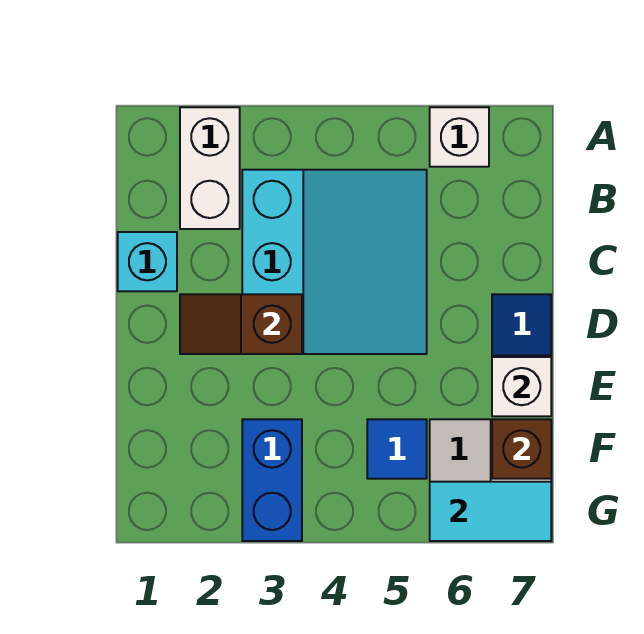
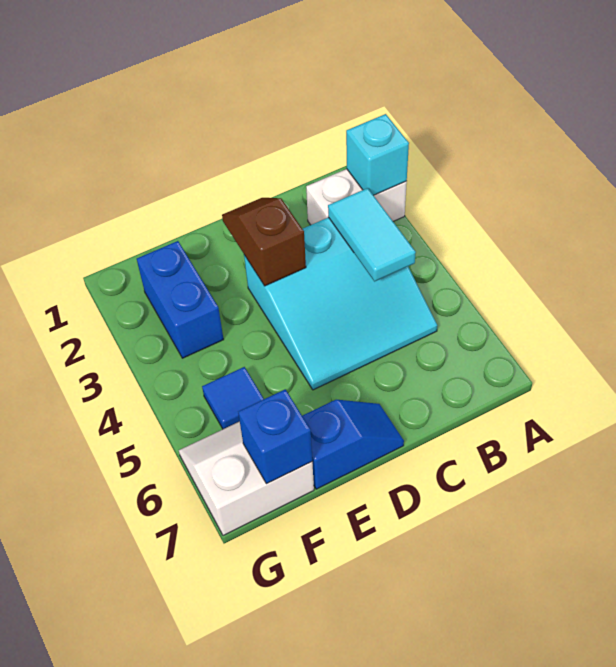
white brick A6 level 1 -> none
cyan brick C1 level 1 -> cyan brick A2 level 2
white brick E7 level 2 -> none
blue brick F3:G3 level 1 -> blue brick F2:F3 level 1
brown brick F7 level 2 -> blue brick F7 level 2
cyan tile G6:G7 level 2 -> cyan tile B3:B4 level 2

